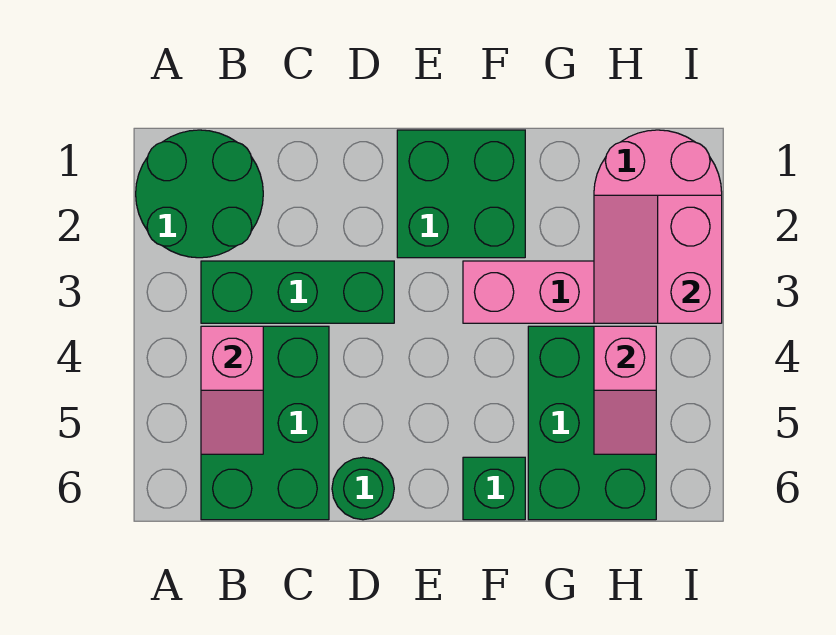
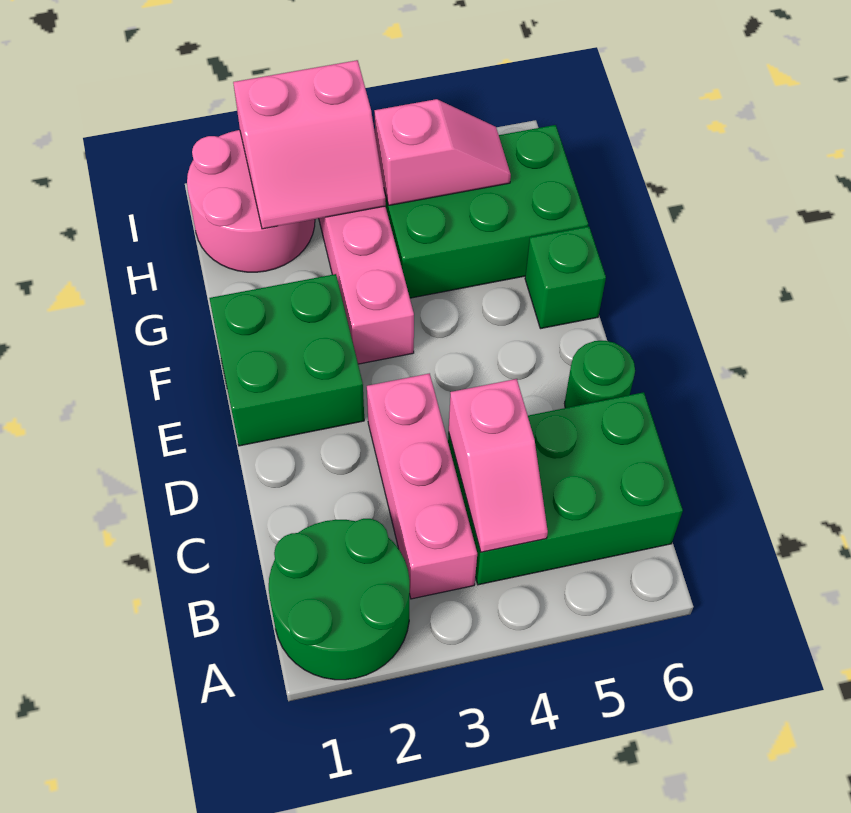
green brick B3:D3 level 1 -> pink brick B3:D3 level 1
pink slope B4:B5 level 2 top 4 -> pink slope B4:C4 level 2 top C

